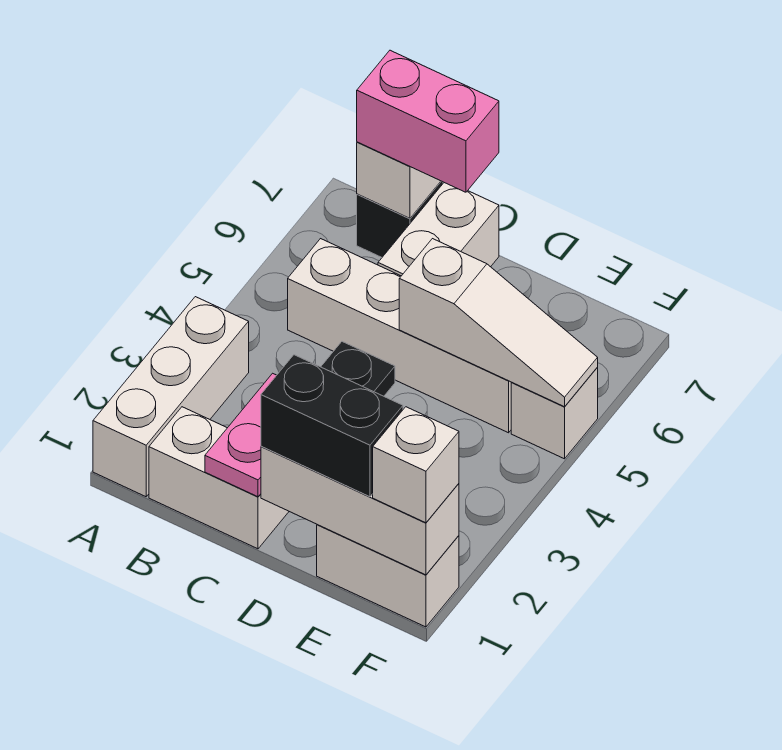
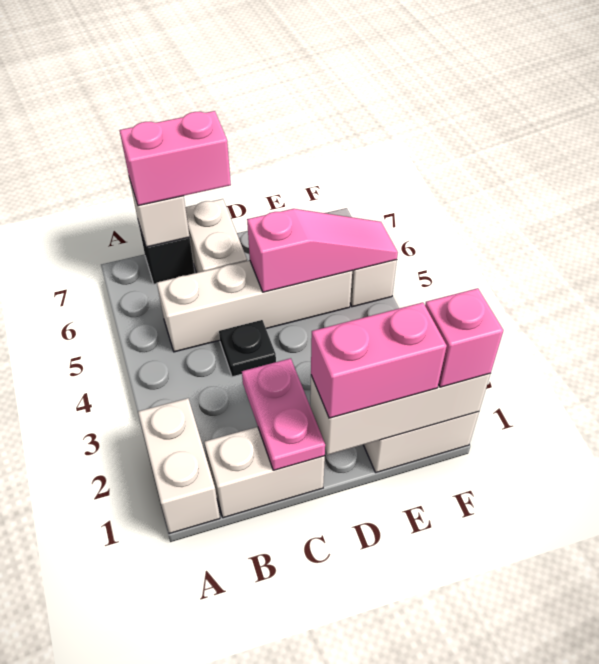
white brick A1:A3 level 1 -> white brick A1:A2 level 1
black brick D1:E1 level 3 -> pink brick D1:E1 level 3
white slope D5:F5 level 2 top D -> pink slope D5:F5 level 2 top D
white brick F1 level 3 -> pink brick F1 level 3

